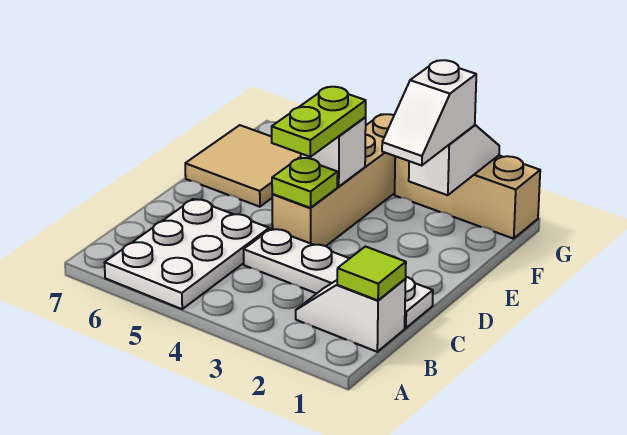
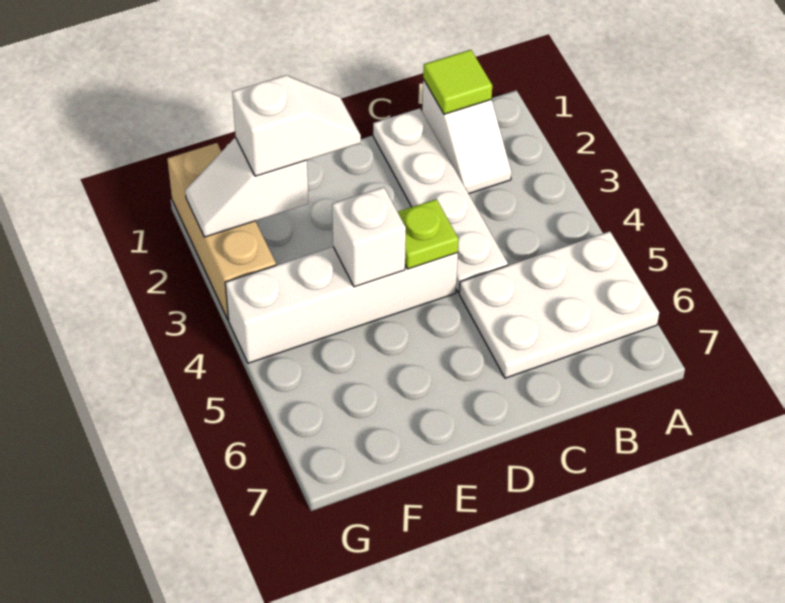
tan brick D4:G4 level 1 -> white brick D4:G4 level 1
lime plate D4:E4 level 3 -> none
tan tile E6:F7 level 1 -> none

